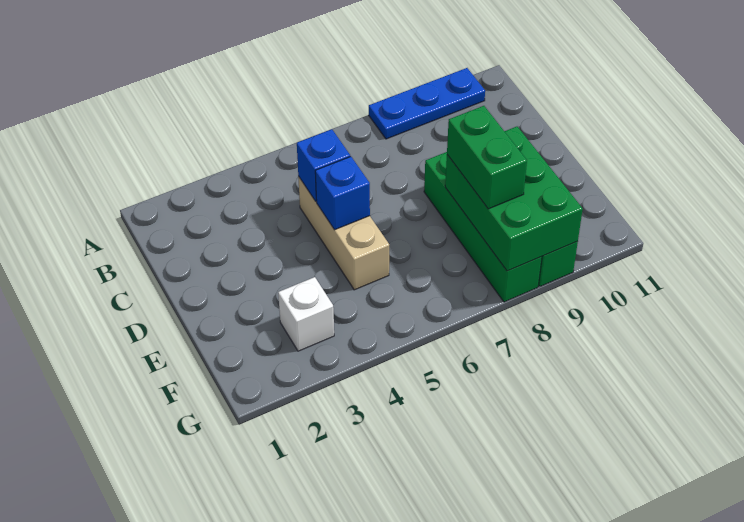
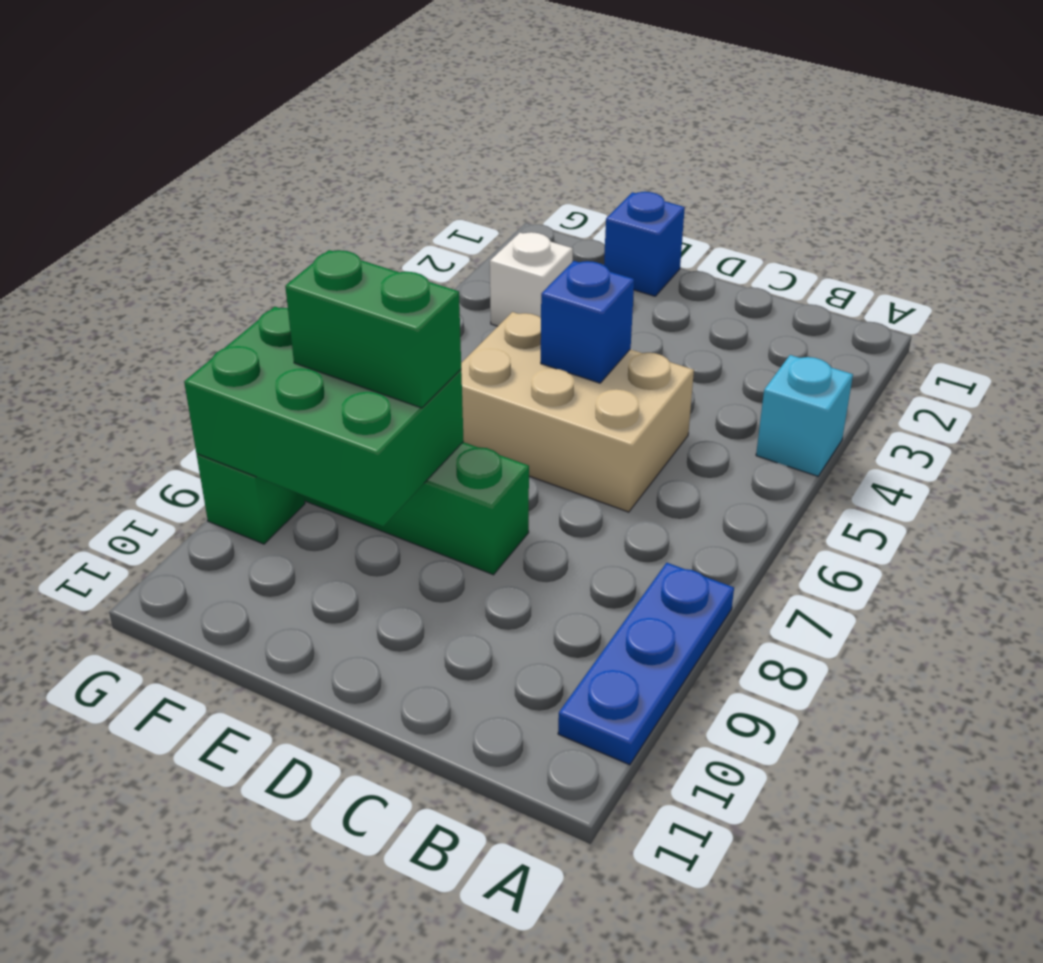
none -> cyan brick A4 level 1
tan brick C5:E5 level 1 -> tan brick C5:E6 level 1
blue brick C5 level 2 -> blue brick E1 level 1

